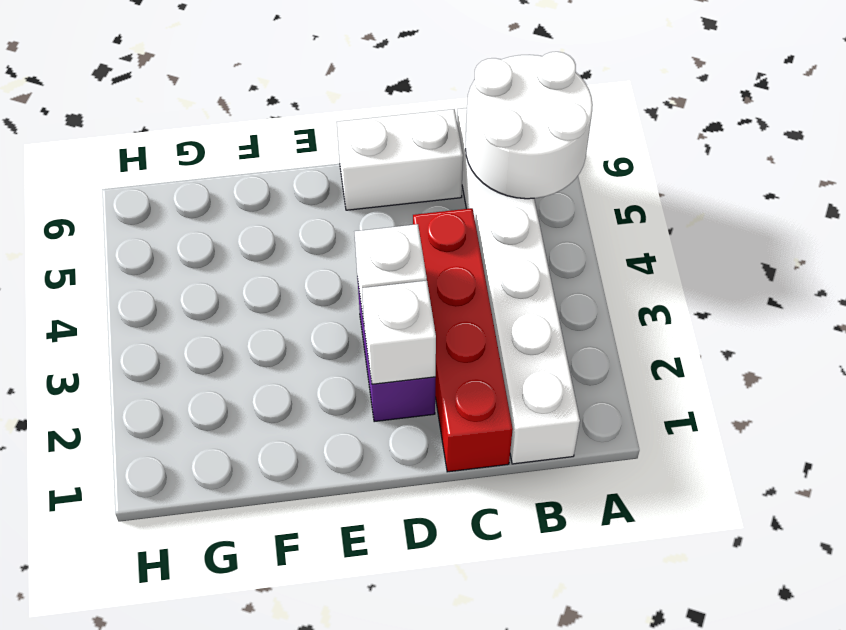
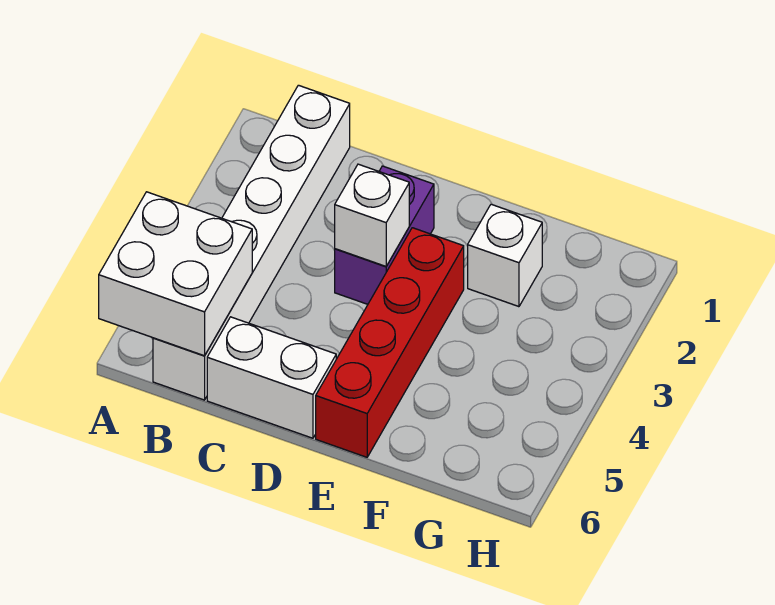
white round brick A5:B6 level 2 -> white brick A5:B6 level 2
red brick C1:C4 level 1 -> red brick E3:E6 level 1
white brick D2 level 2 -> white brick F2 level 1

